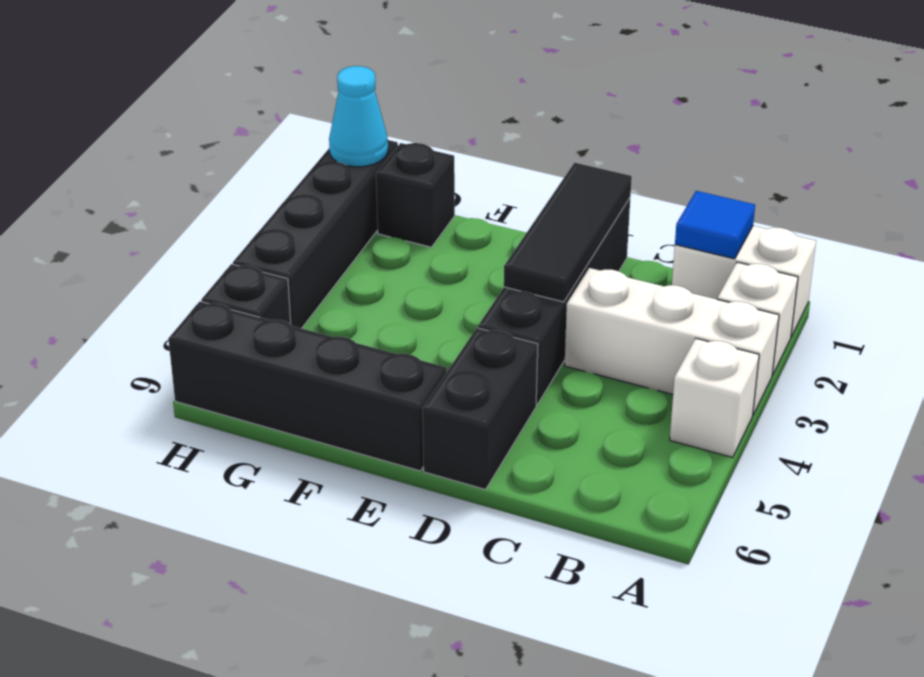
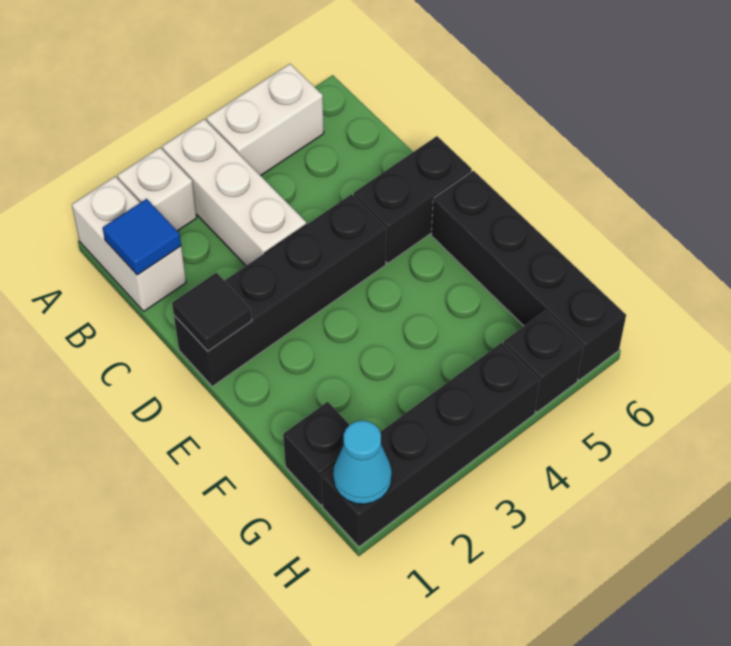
white brick A4 level 1 -> white brick A4:A5 level 1
black tile D1:D3 level 2 -> black tile D1 level 2

